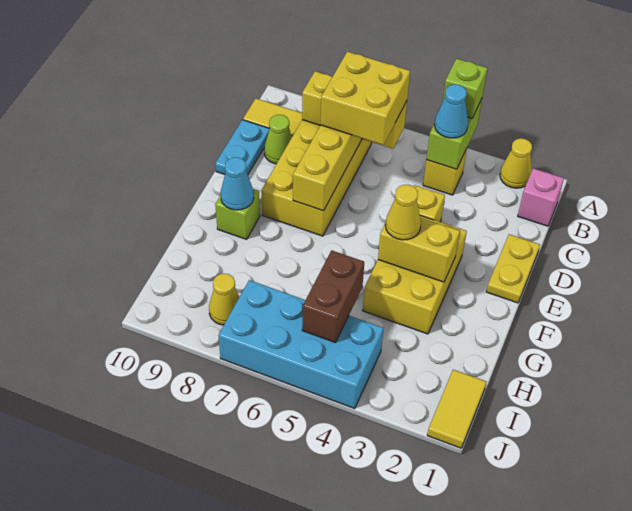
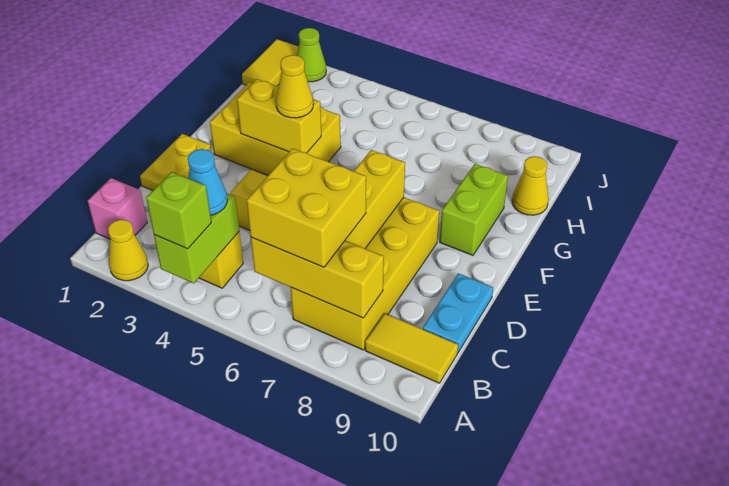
lime cone C9 level 1 -> lime cone J2 level 1
yellow brick E3:G4 level 1 -> yellow brick F2:G4 level 1
lime brick F9 level 1 -> lime brick F9:G9 level 1
cyan cone F9 level 2 -> none
brown brick H5:I5 level 2 -> none
cyan brick I4:J7 level 1 -> none
yellow cone I8 level 1 -> yellow cone H10 level 1

